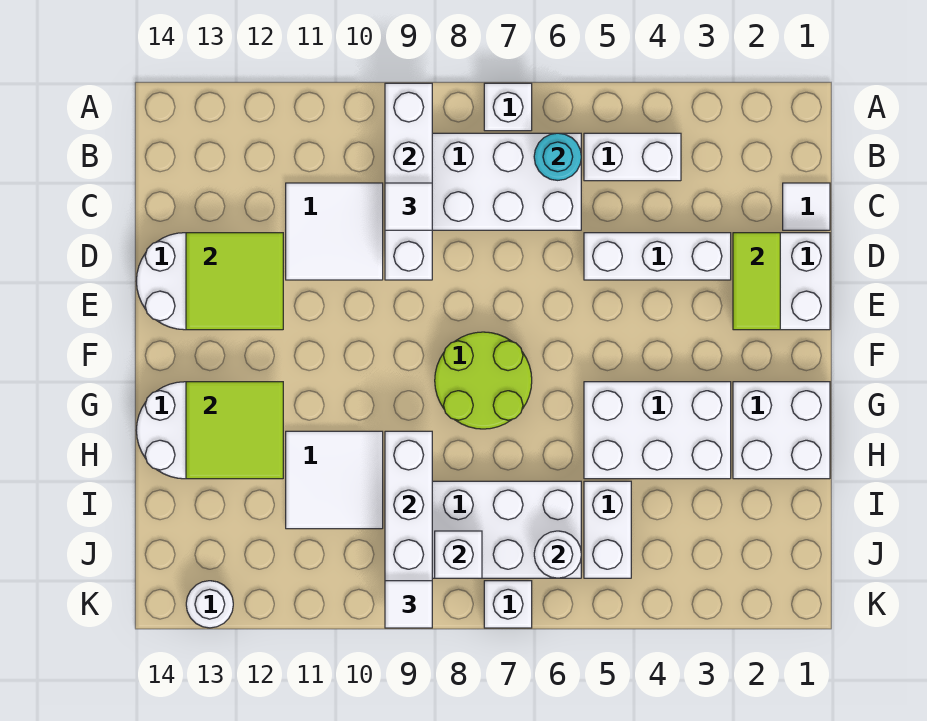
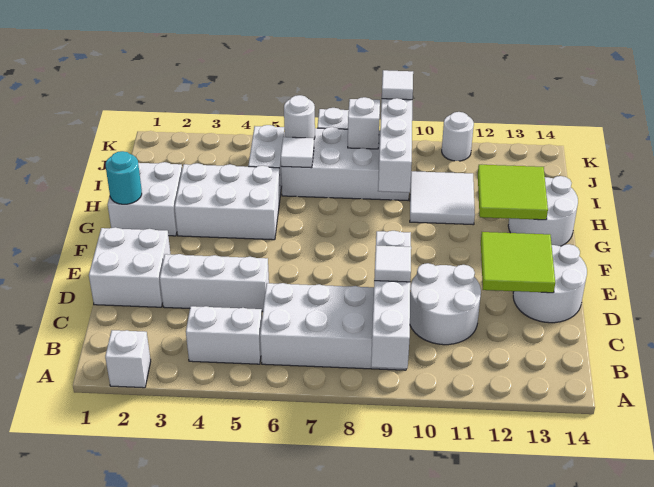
white brick A7 level 1 -> white brick A2 level 1
cyan round brick B6 level 2 -> cyan round brick G1 level 2
white tile C1 level 1 -> white tile I6 level 2
white tile C10:D11 level 1 -> white round brick C10:D11 level 1
lime tile D2:E2 level 2 -> none
lime round brick F7:G8 level 1 -> none
white round brick K13 level 1 -> white round brick K11 level 1

